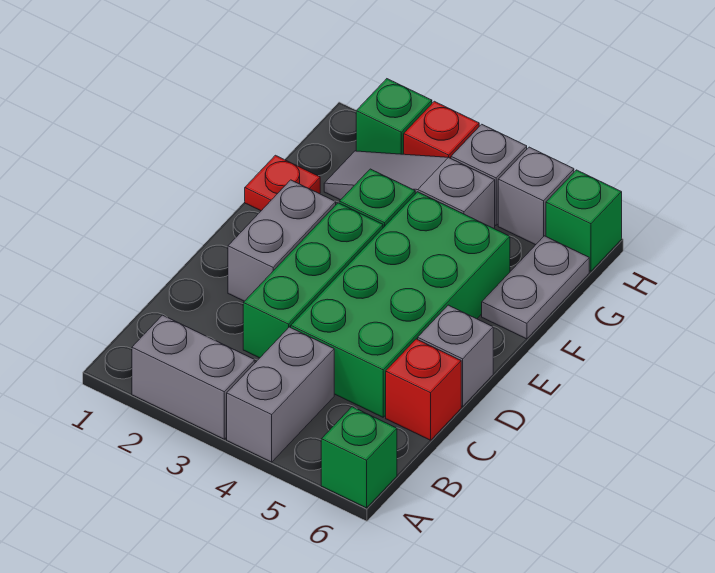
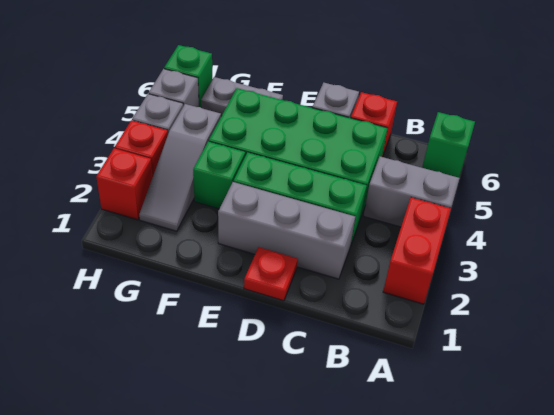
grey brick A2:A3 level 1 -> red brick A2:A3 level 1
grey brick D2:E2 level 1 -> grey brick C2:E2 level 1
red plate F1 level 1 -> red plate D1 level 1
green brick H2 level 1 -> red brick H2 level 1

